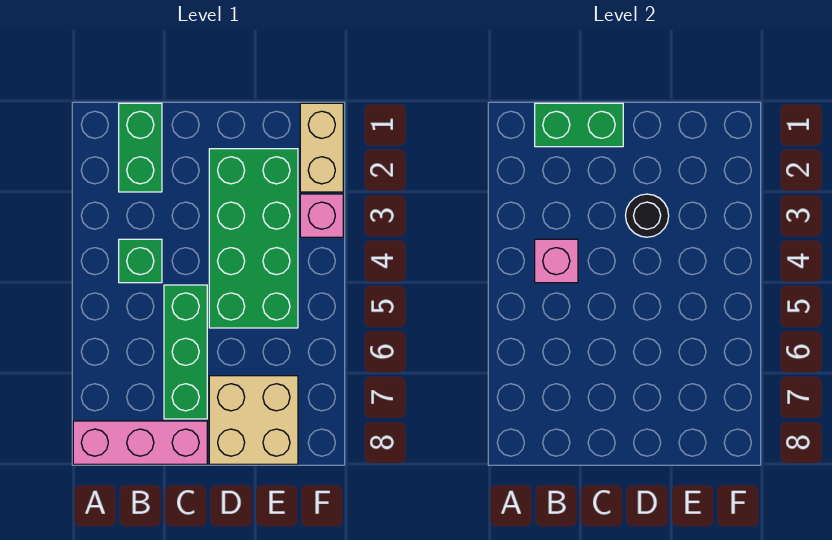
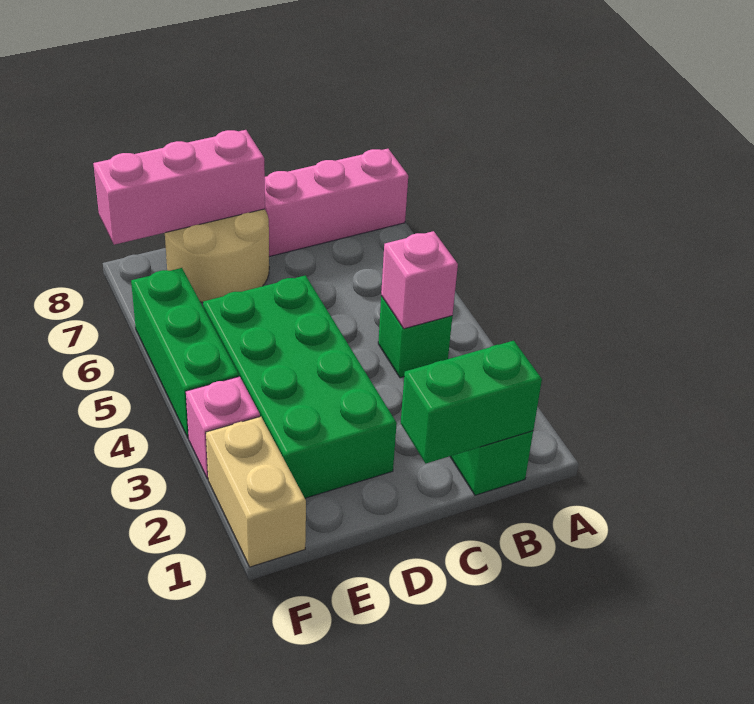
green brick C5:C7 level 1 -> green brick F4:F6 level 1
black round brick D3 level 2 -> none
tan brick D7:E8 level 1 -> tan round brick D7:E8 level 1
none -> pink brick D8:F8 level 2

